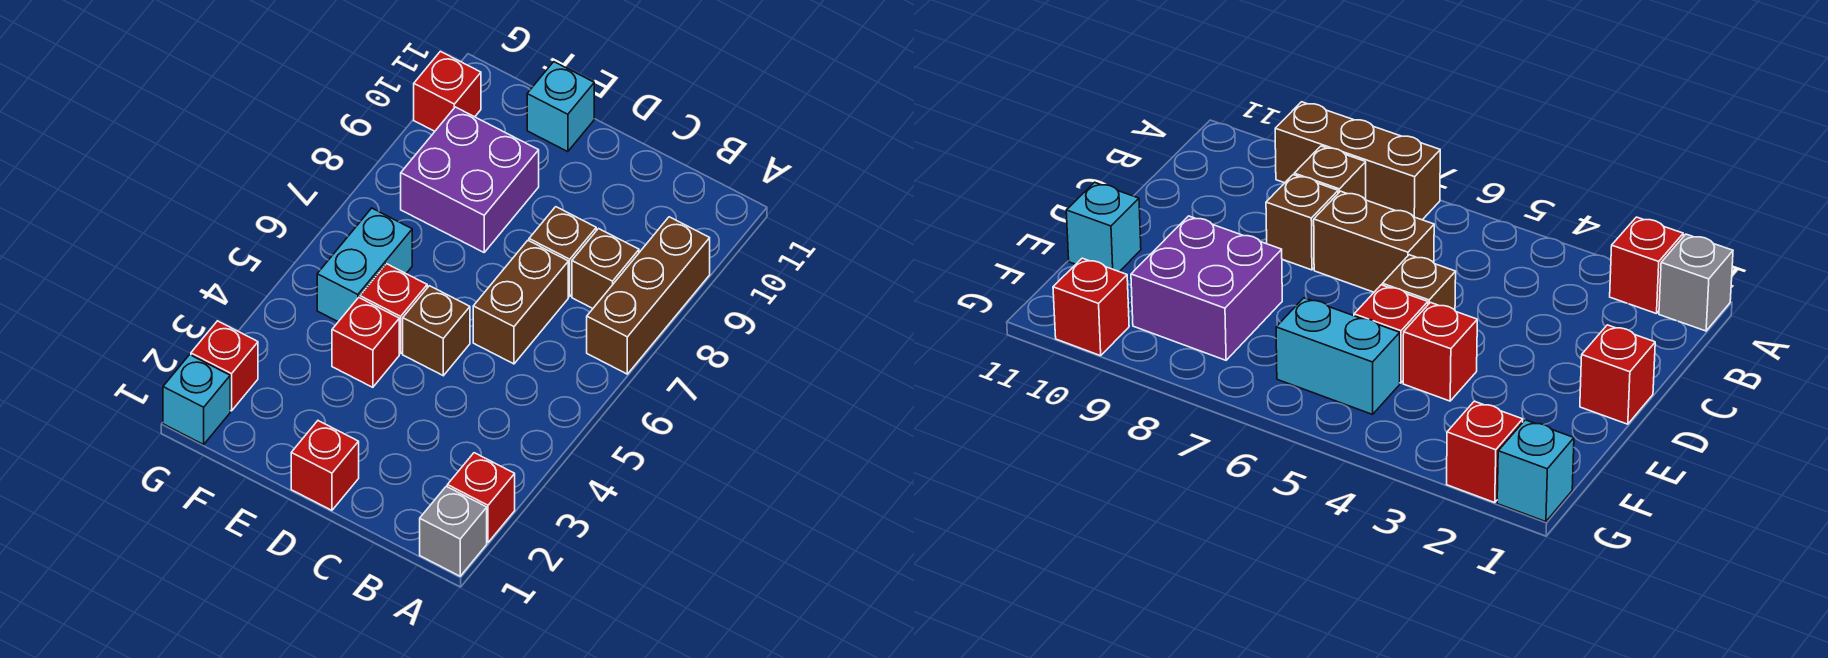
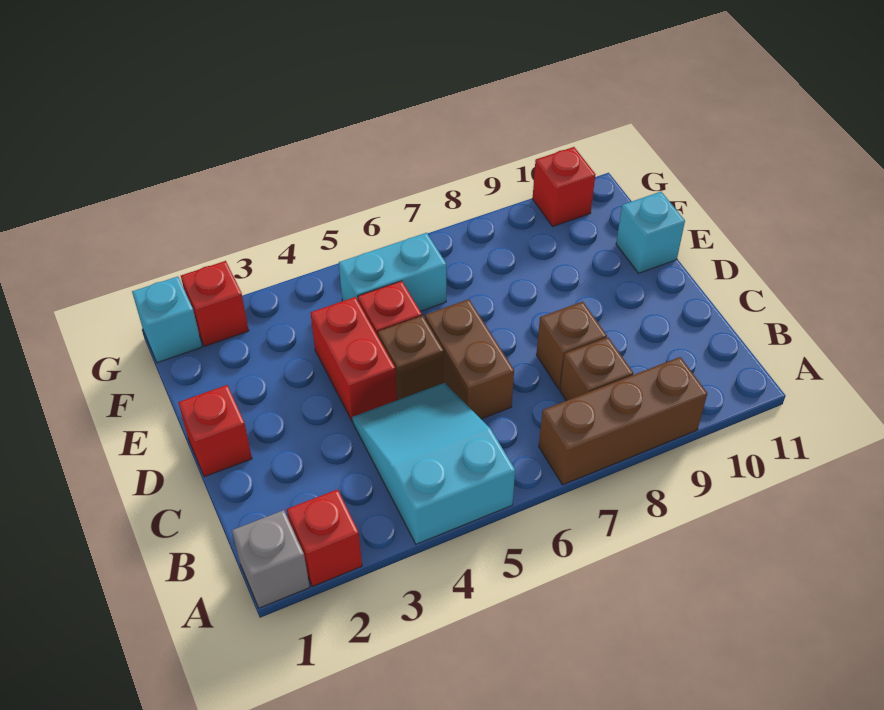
none -> cyan slope A4:C5 level 1 top A
brown brick C6:C7 level 1 -> brown brick C6:D6 level 1
red brick E4 level 1 -> red brick D4:E4 level 1
purple brick E8:F9 level 1 -> none

